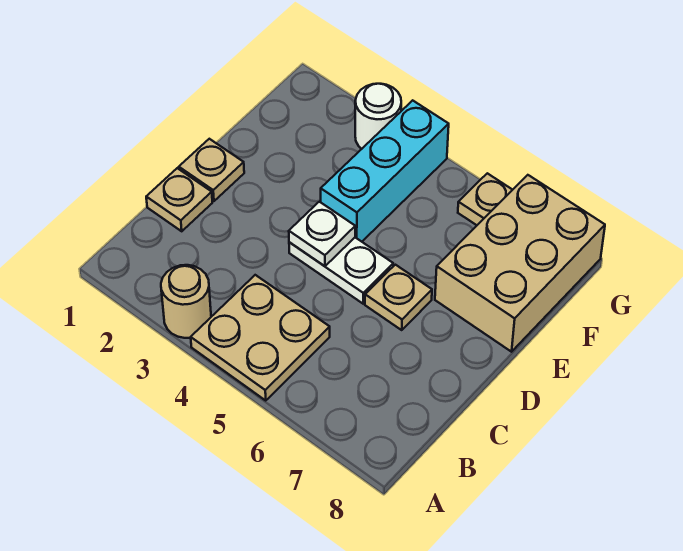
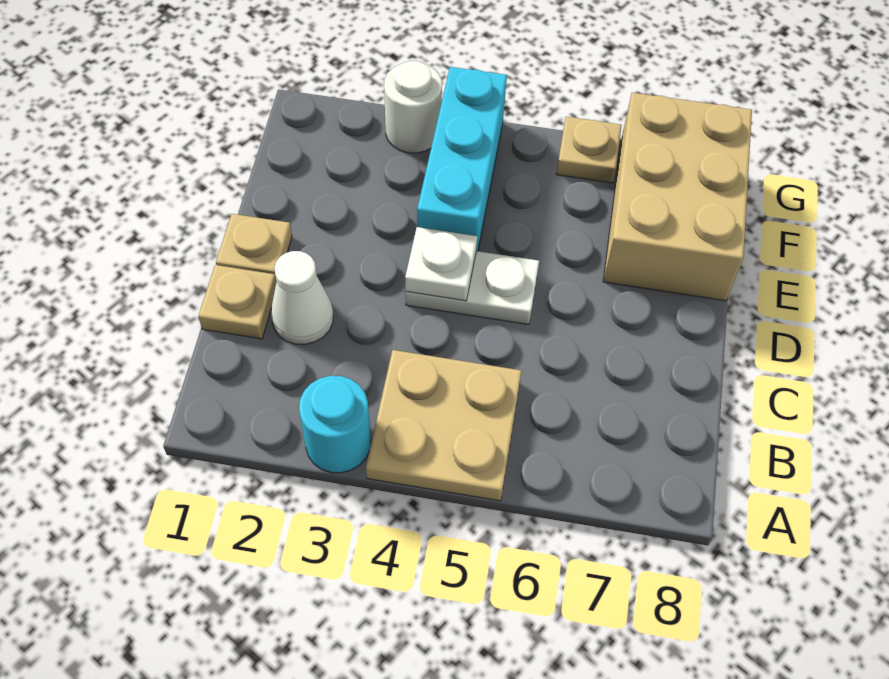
tan round brick A3 level 1 -> cyan round brick A3 level 1
none -> white cone C2 level 1
tan plate D6 level 1 -> none

